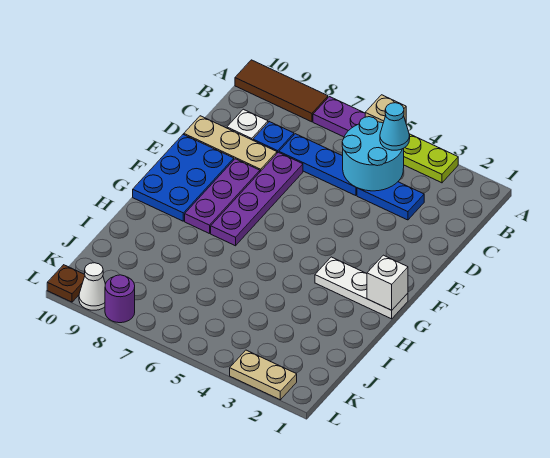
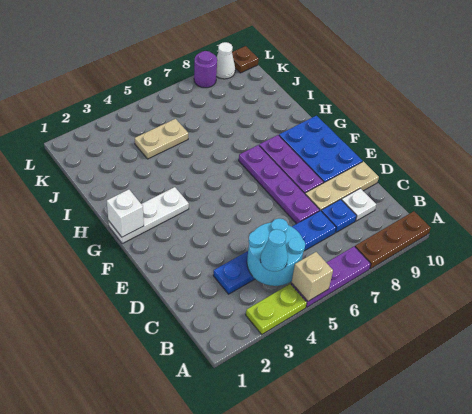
brown tile A8:A10 level 1 -> brown plate A8:A10 level 1
tan plate L2:L3 level 1 -> tan plate J4:J5 level 1

